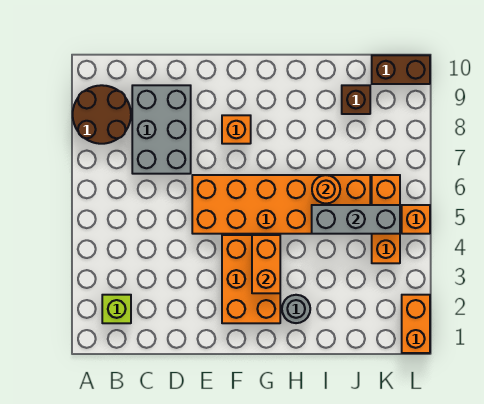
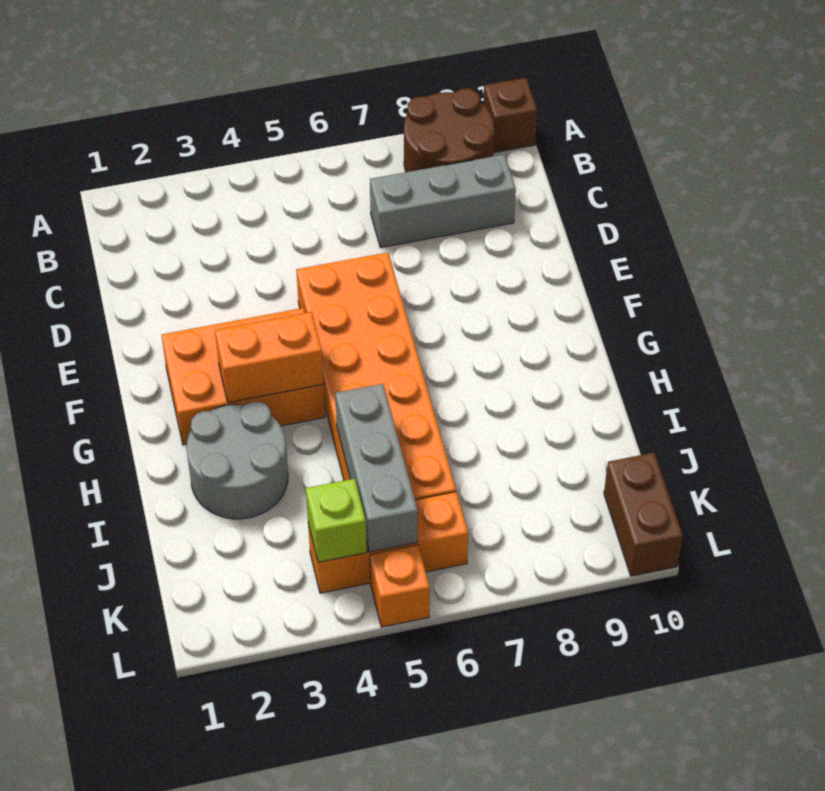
lime brick B2 level 1 -> lime brick K4 level 2
grey brick C7:D9 level 1 -> grey brick C7:C9 level 1
orange brick F8 level 1 -> none
grey round brick H2 level 1 -> grey round brick H2:I3 level 1
orange round brick I6 level 2 -> none
brown brick J9 level 1 -> brown brick A10 level 1
orange brick L1:L2 level 1 -> none

